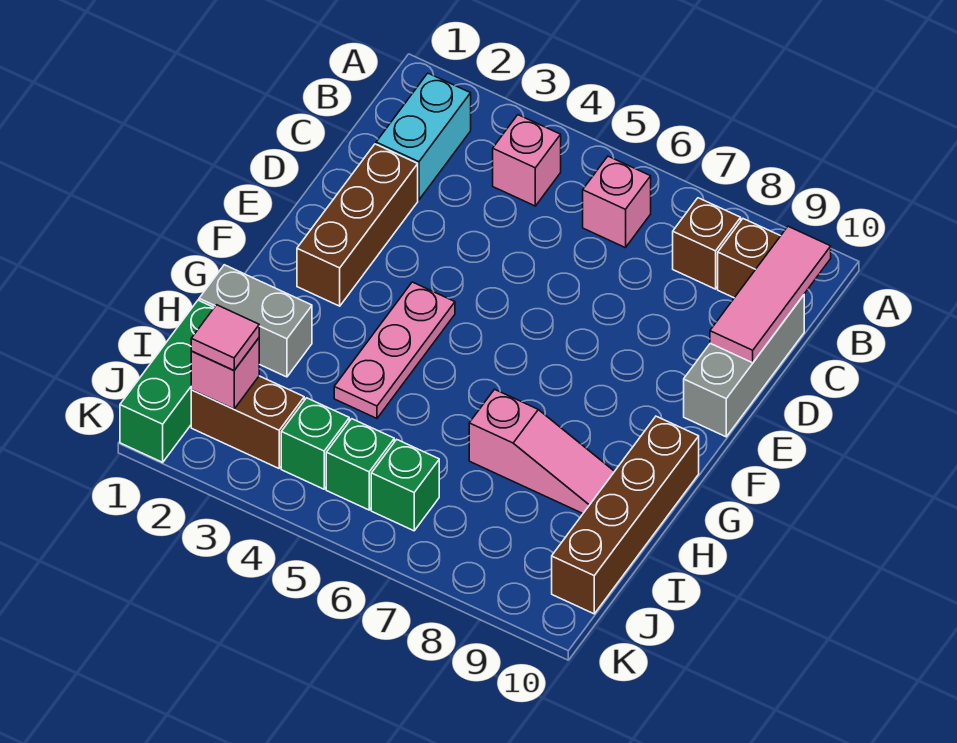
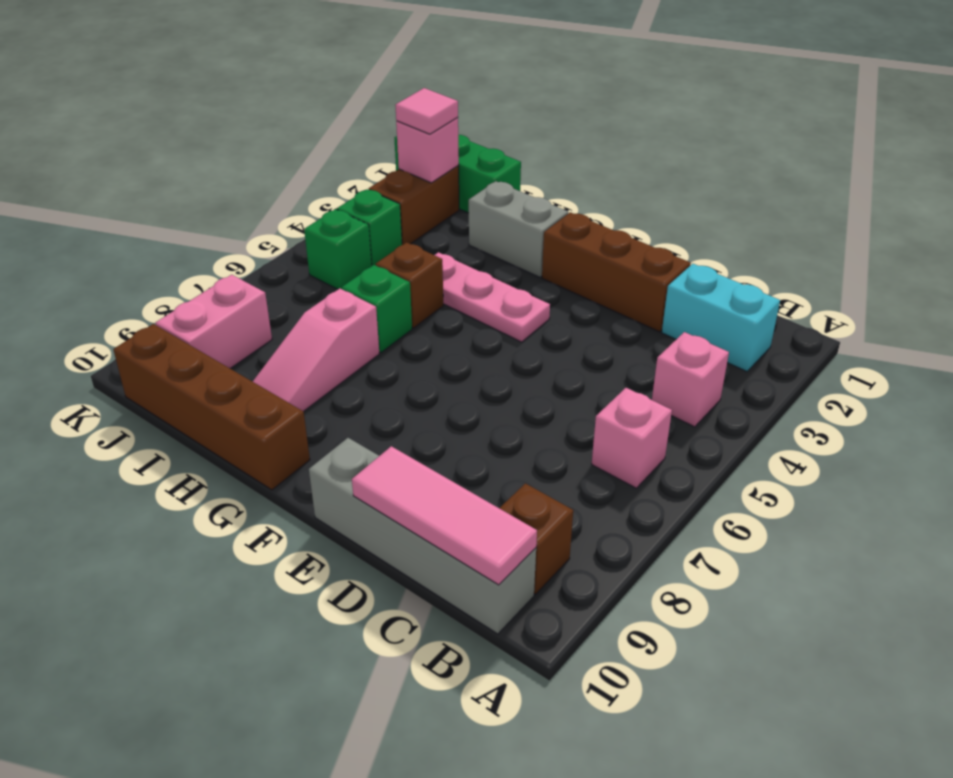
brown brick B8 level 1 -> brown brick H5 level 1
grey brick C10:E10 level 1 -> grey brick B10:E10 level 1
grey brick H1:H2 level 1 -> grey brick G2:H2 level 1
green brick J6 level 1 -> green brick H6 level 1
none -> pink brick J8:J9 level 1

